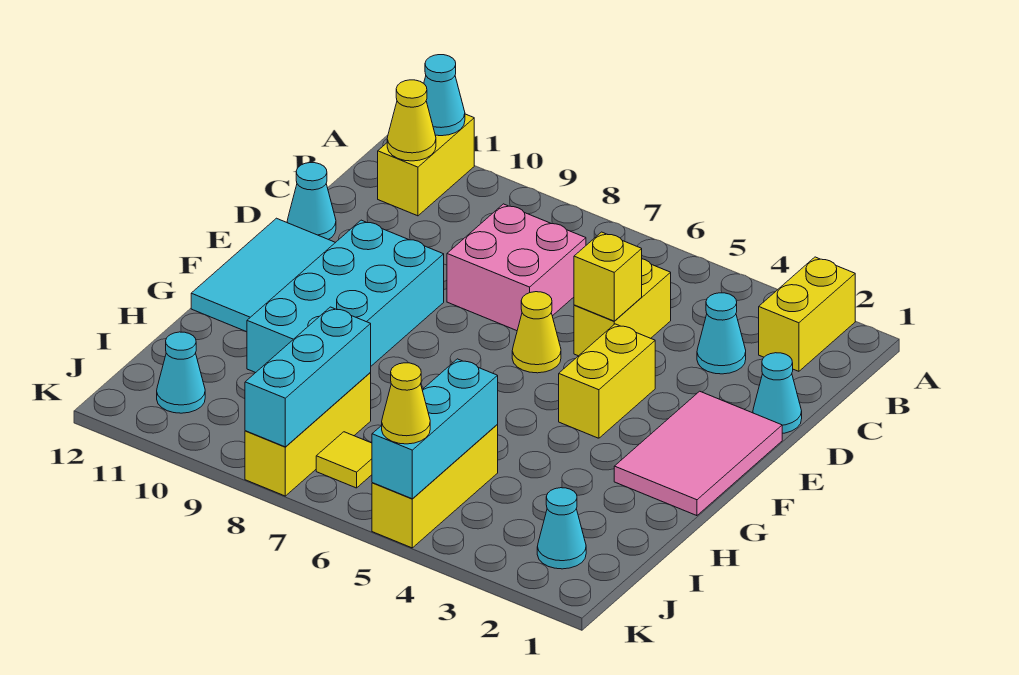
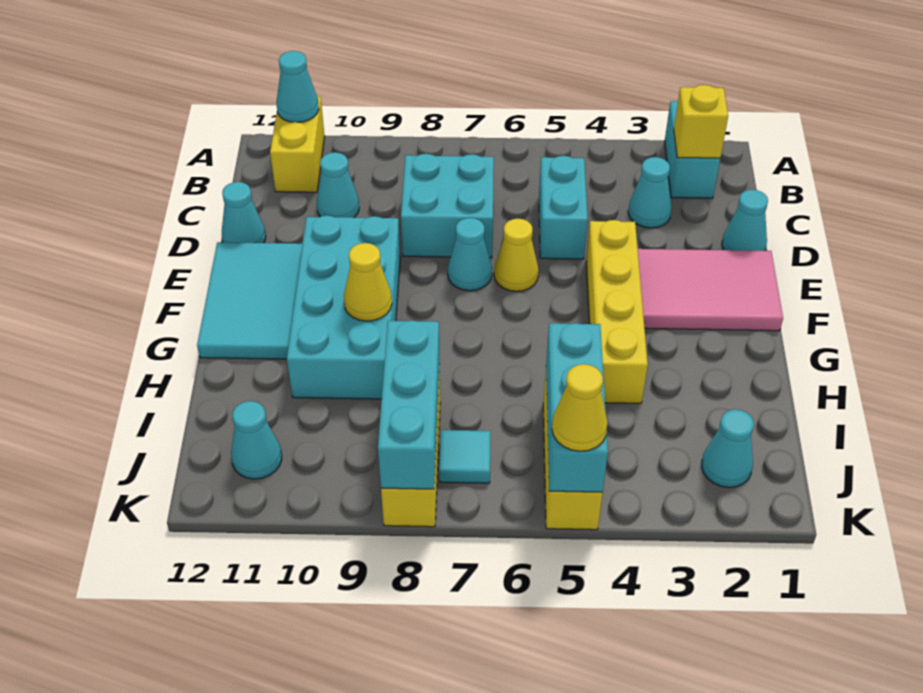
yellow brick A2:B2 level 1 -> cyan brick A2:B2 level 1
yellow cone B11 level 2 -> yellow cone G9 level 2
yellow brick C5:D5 level 1 -> cyan brick C5:D5 level 1
pink brick C7:D8 level 1 -> cyan brick C7:D8 level 1
none -> cyan cone C10 level 1
yellow brick D5 level 2 -> yellow brick B2 level 2
pink tile E1:G2 level 1 -> pink tile E1:F3 level 1
yellow brick E4:F4 level 1 -> yellow brick E4:H4 level 1
none -> cyan cone E7 level 1
yellow tile J7 level 1 -> cyan tile J7 level 1

